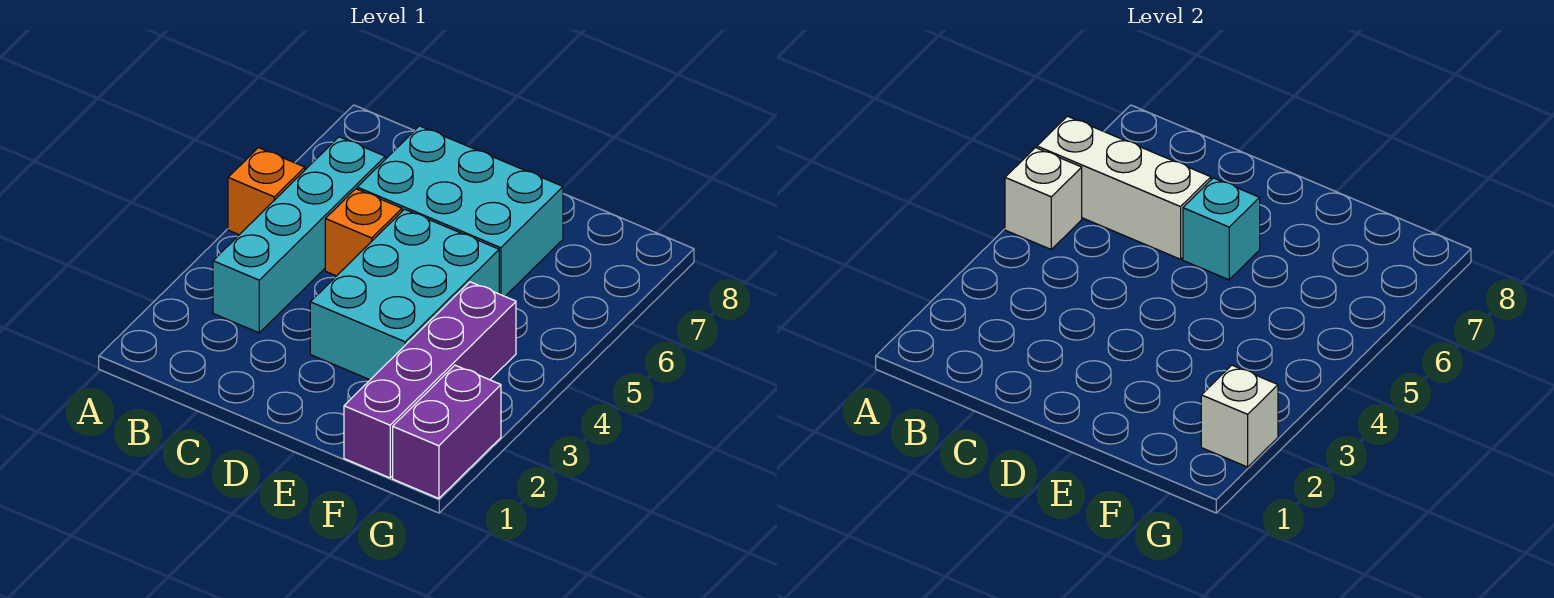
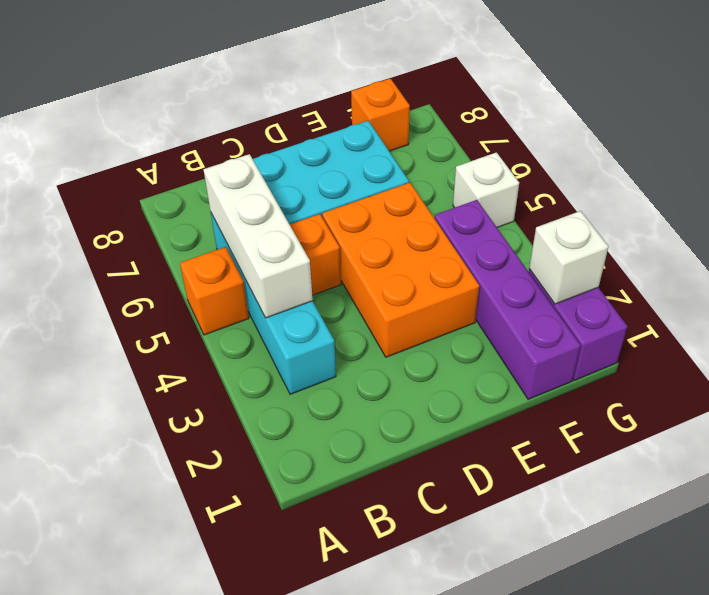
white brick A5 level 2 -> white brick G5 level 1
white brick A6:C6 level 2 -> white brick B4:B6 level 2
cyan brick D3:E5 level 1 -> orange brick D3:E5 level 1
cyan brick D6 level 2 -> none
none -> orange brick F8 level 1

